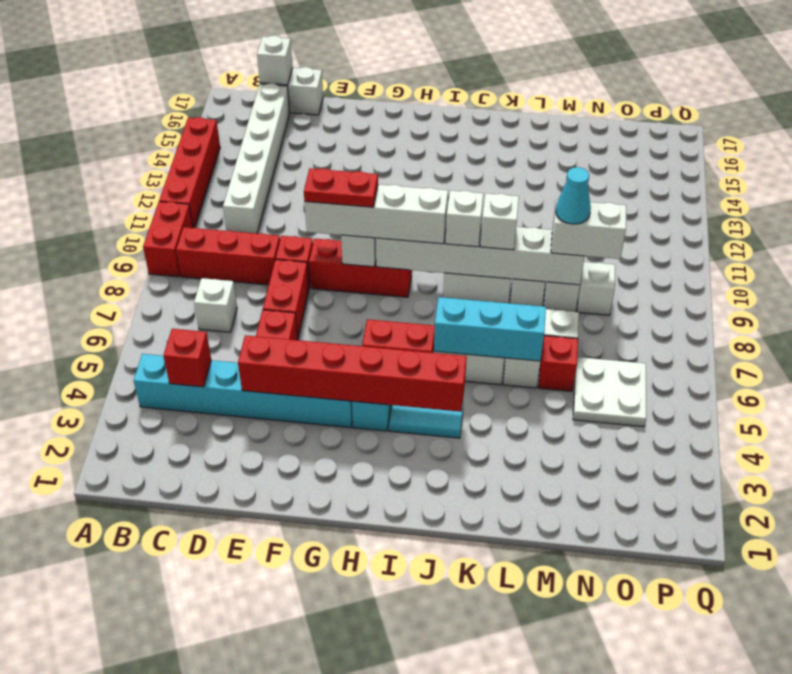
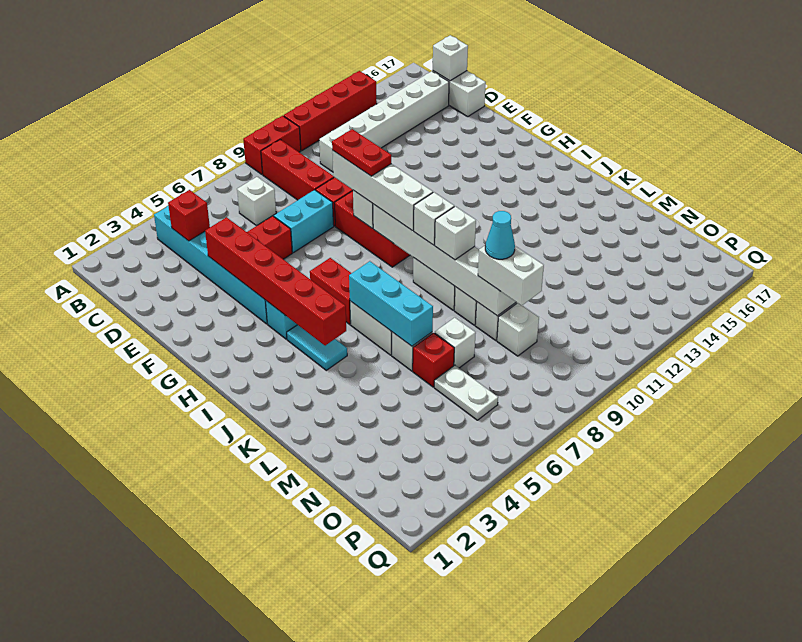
red brick E7:E8 level 1 -> cyan brick E7:E8 level 1
white plate N5:O6 level 1 -> white plate N6:O6 level 1

